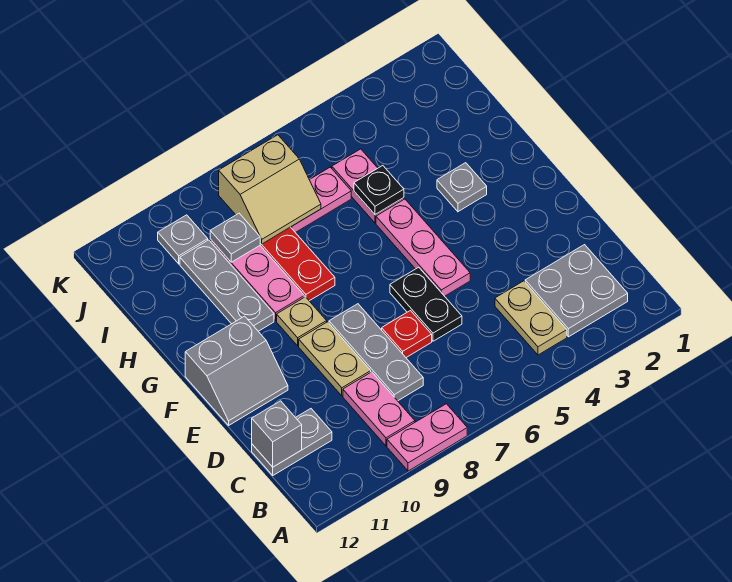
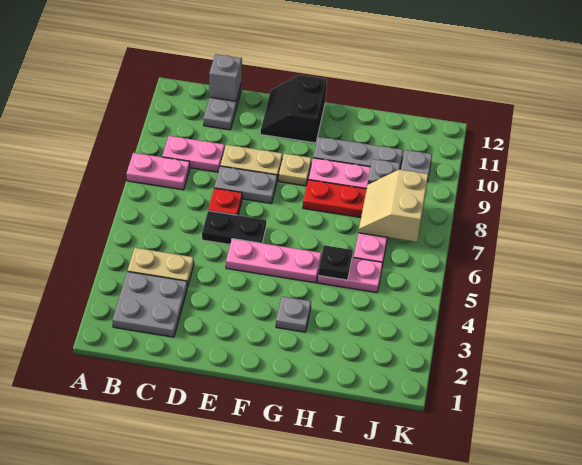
pink plate A8:A9 level 1 -> pink plate A8:B8 level 1
grey plate C8:E8 level 1 -> grey plate D8:E8 level 1
grey slope E11:F12 level 1 top F -> black slope E11:F12 level 1 top F

